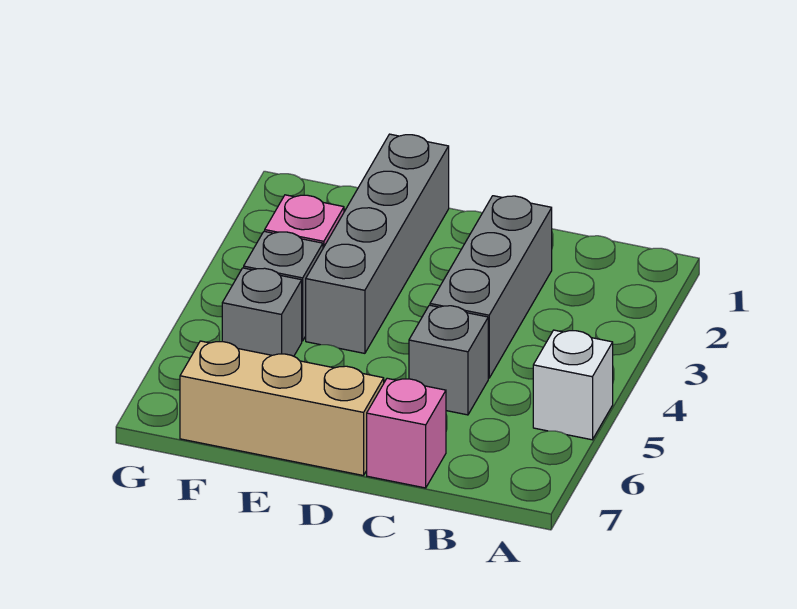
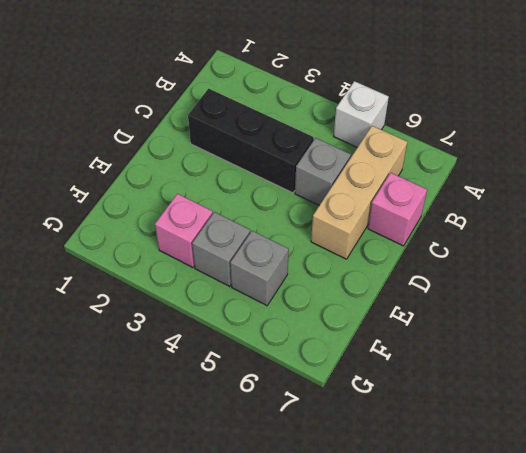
grey brick C2:C4 level 1 -> black brick C2:C4 level 1
tan brick D7:F7 level 1 -> tan brick B6:D6 level 1
grey brick E1:E4 level 1 -> none

